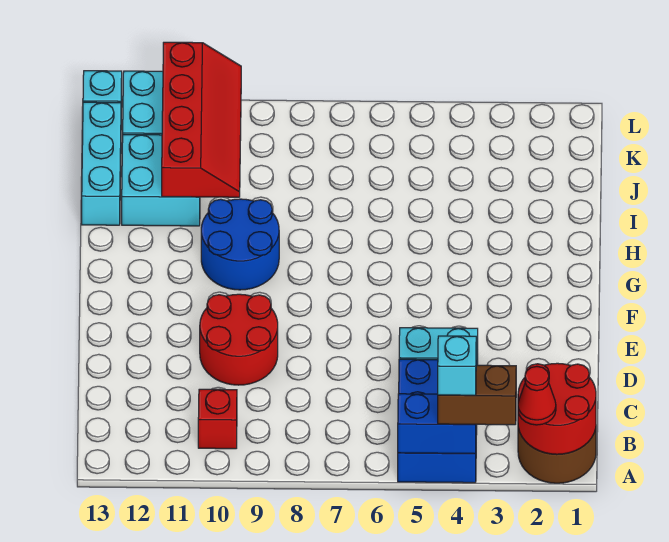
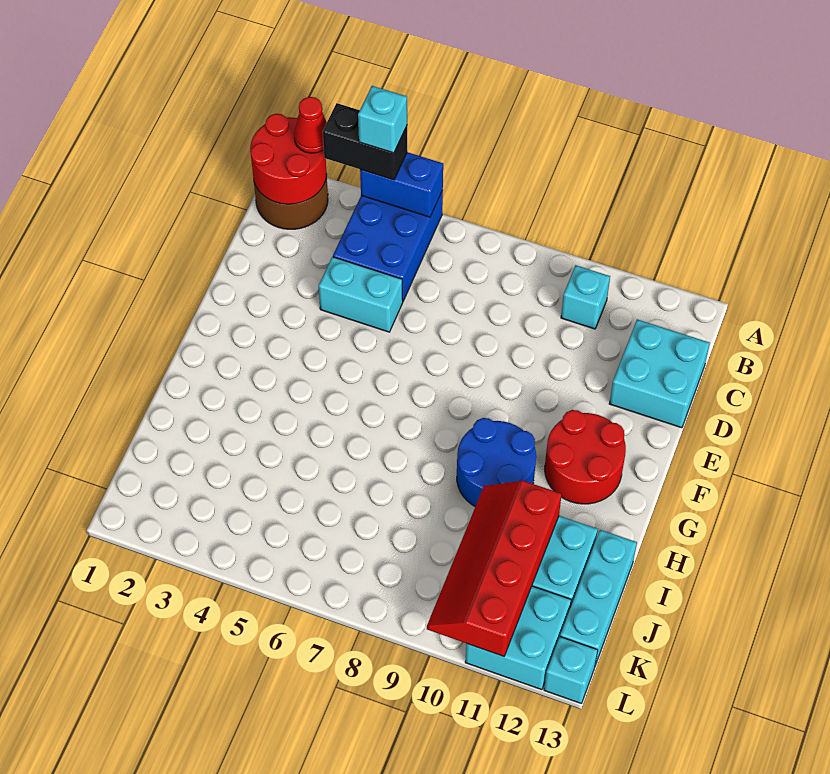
brown brick A3:A4 level 3 -> black brick A3:A4 level 3
red brick B10 level 1 -> cyan brick B10 level 1
none -> cyan brick C12:D13 level 1
red round brick D9:E10 level 1 -> red round brick F11:G12 level 1

